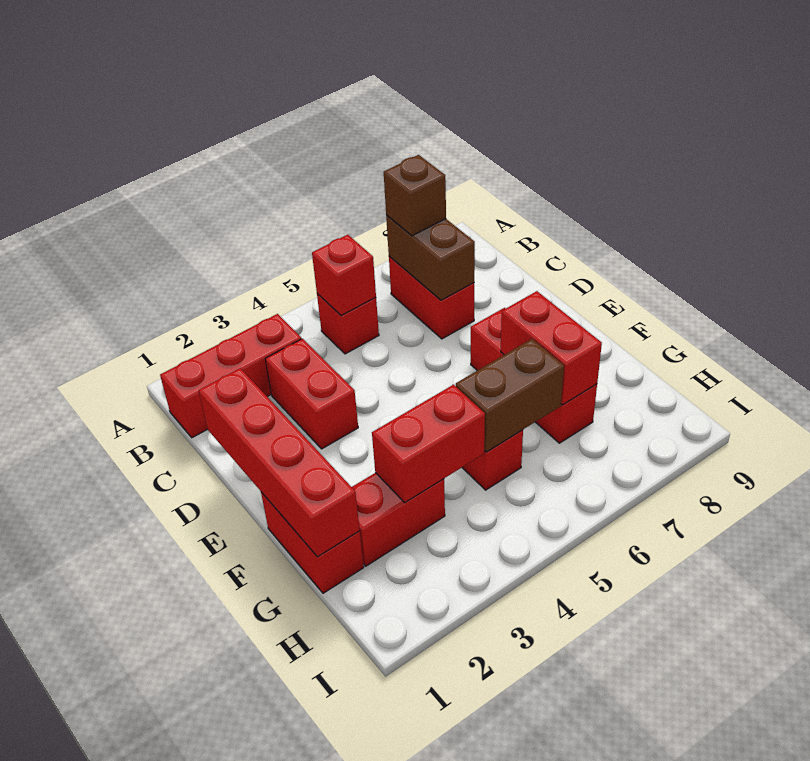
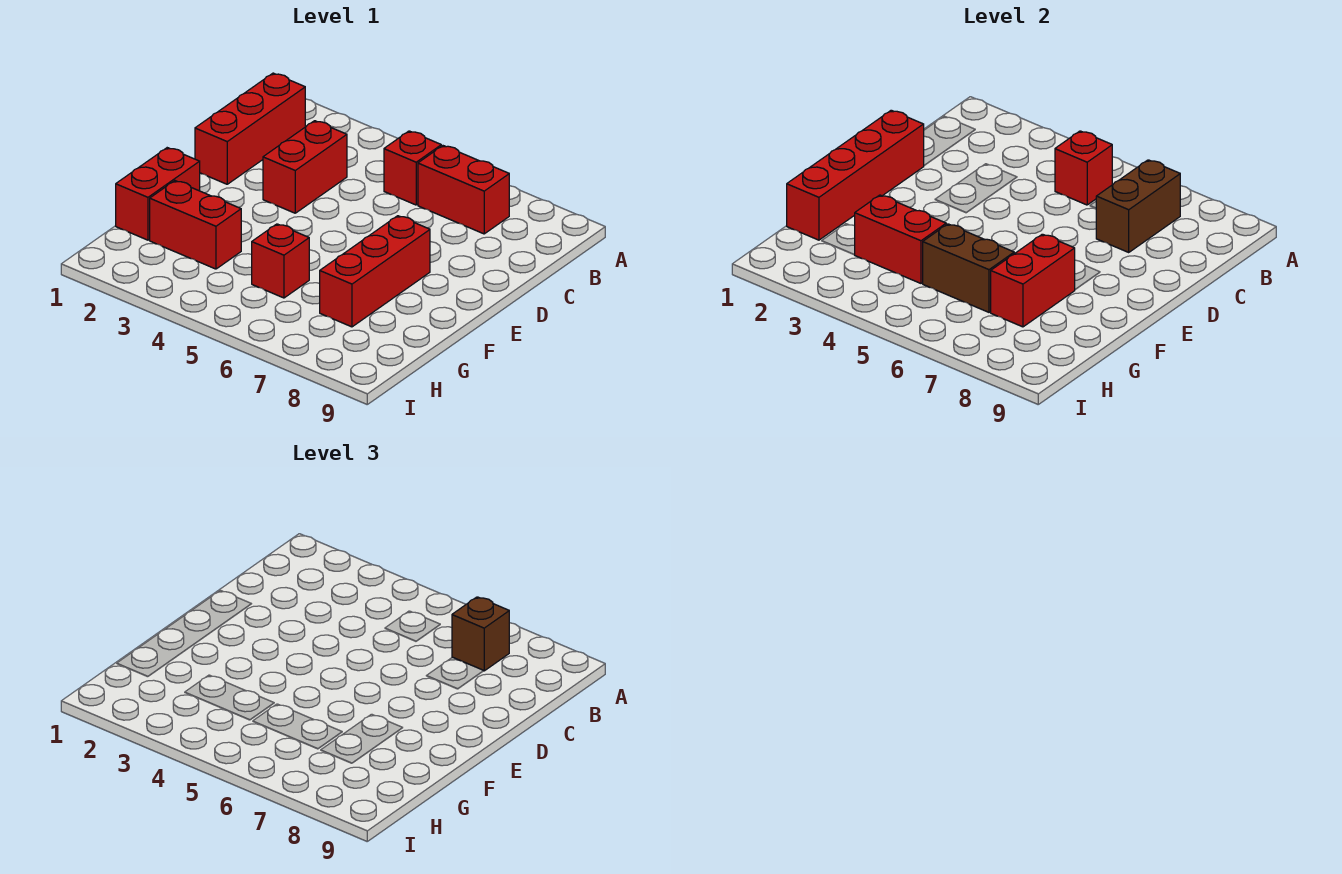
red brick B1:B3 level 1 -> red brick B1:D1 level 1
red brick B7:C7 level 1 -> red brick B6:B7 level 1

